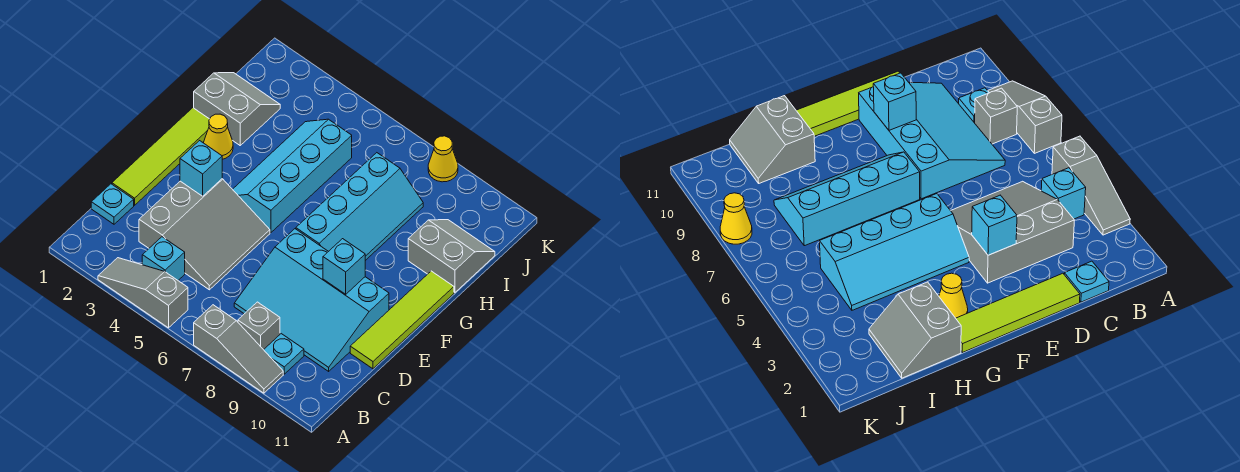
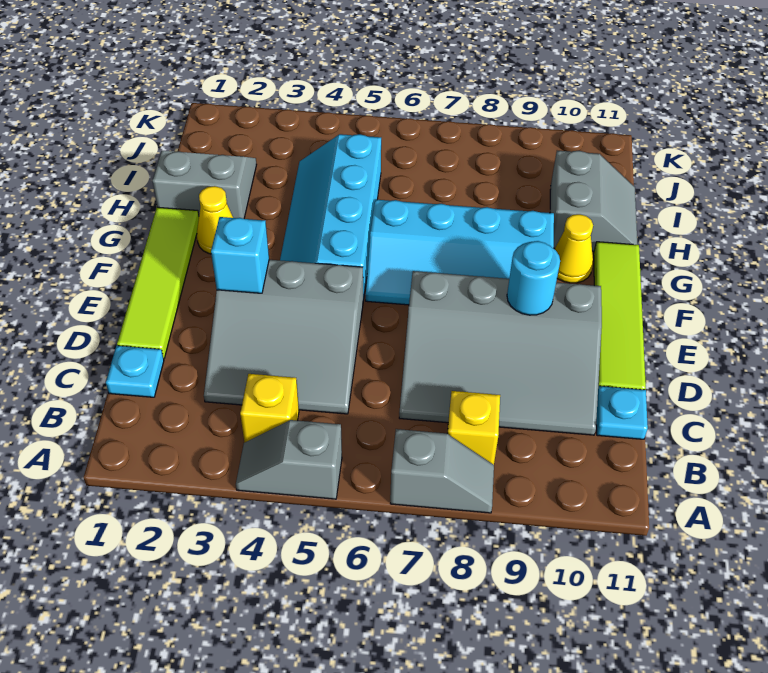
grey slope A3:A5 level 1 top 5 -> grey slope A4:A5 level 1 top 5
grey slope A7:A9 level 1 top 7 -> grey slope A7:A8 level 1 top 7
cyan brick B4 level 1 -> yellow brick B4 level 1
grey brick B8 level 1 -> yellow brick B8 level 1
cyan plate B9 level 1 -> cyan plate C11 level 1
grey slope C3:E5 level 1 top 3 -> grey slope C3:E5 level 1 top E
cyan slope C7:E10 level 1 top E -> grey slope C7:E10 level 1 top E
cyan brick E9 level 2 -> cyan round brick E9 level 2
cyan slope F7:I8 level 1 top 7 -> cyan slope F6:G9 level 1 top G
grey slope H10:I11 level 1 top H -> grey slope H10:I11 level 1 top 10
yellow cone K8 level 1 -> yellow cone G10 level 1

